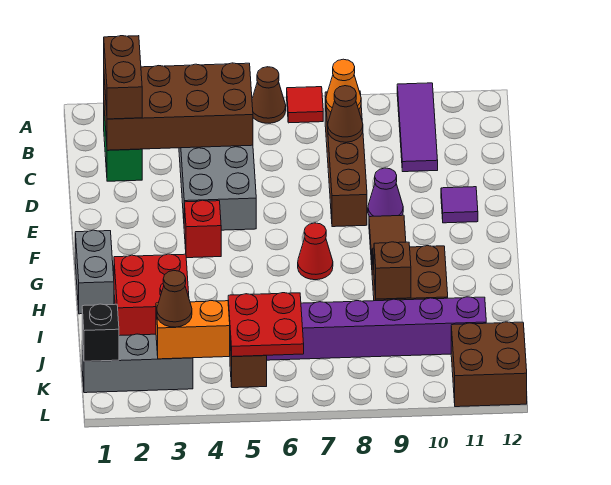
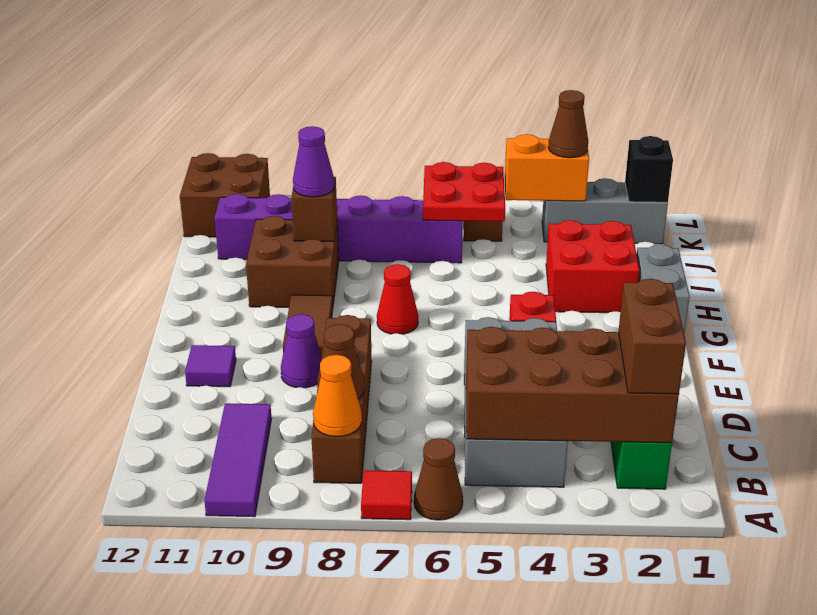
none -> purple cone I9 level 3

